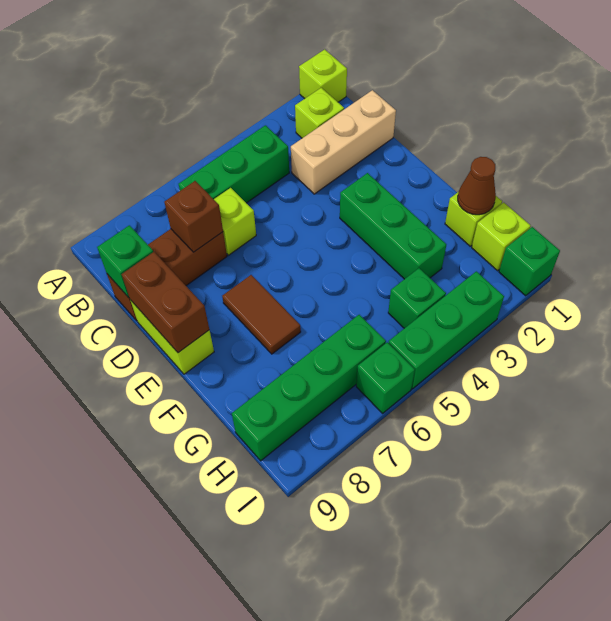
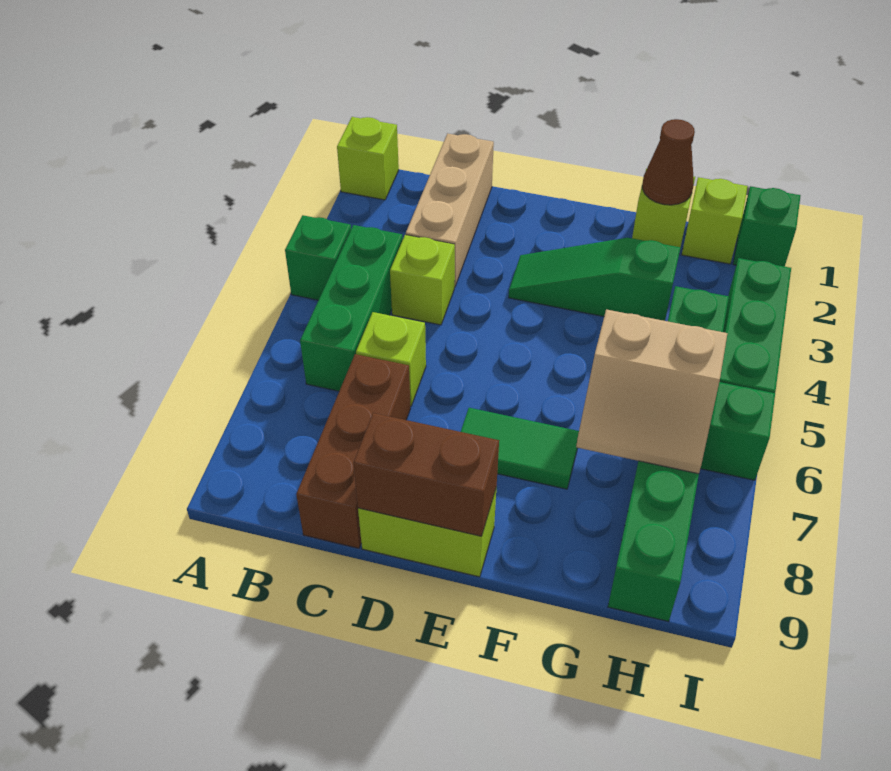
lime brick B2 level 1 -> lime brick C4 level 1
brown brick C7 level 2 -> none
green brick C9 level 2 -> green brick A4 level 1
green brick E3:G3 level 1 -> green slope E3:G3 level 1 top G
brown tile E7:F7 level 1 -> green tile E7:F7 level 1
none -> tan slope G6:H7 level 2 top 6

